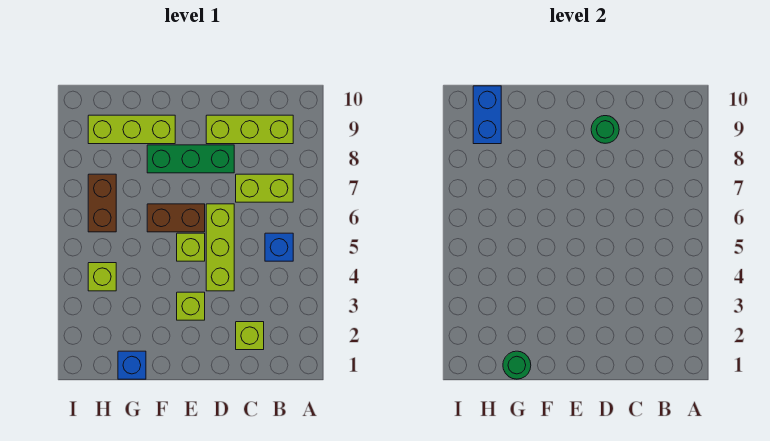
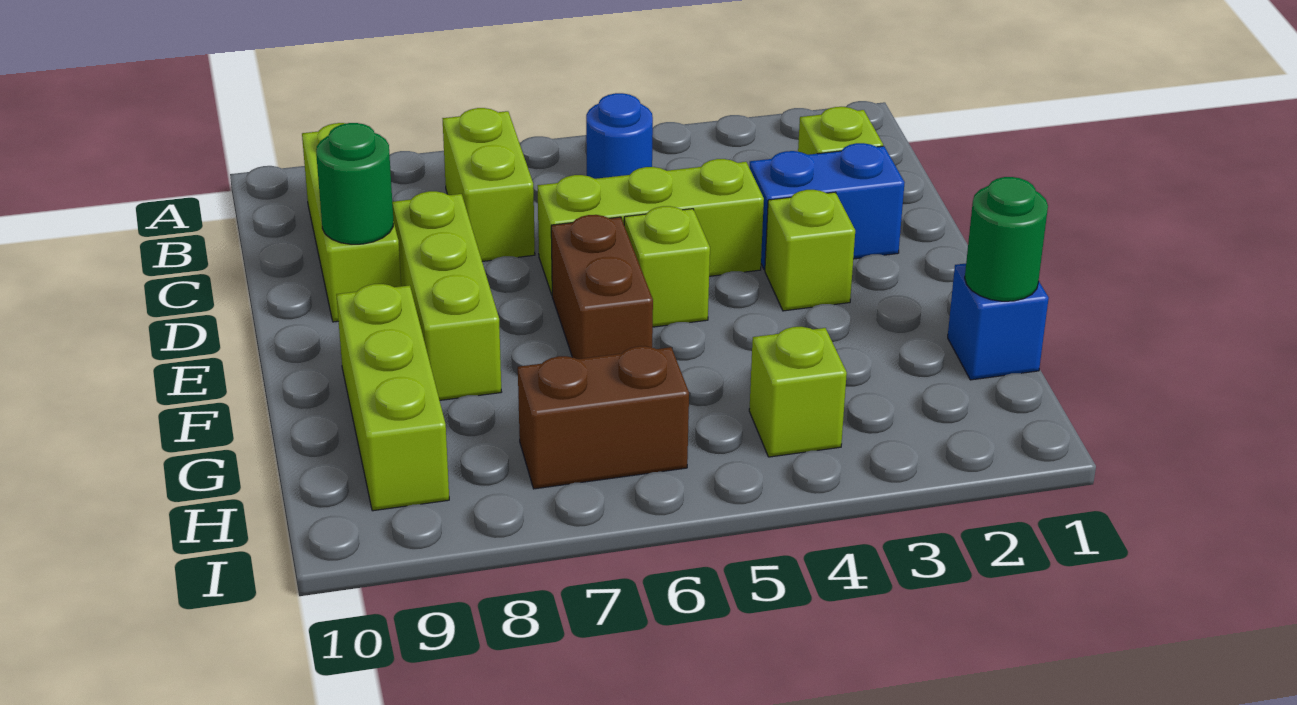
blue brick B5 level 1 -> blue round brick B5 level 1
green brick D8:F8 level 1 -> lime brick D8:F8 level 1
blue brick H9:H10 level 2 -> blue brick D2:D3 level 1

